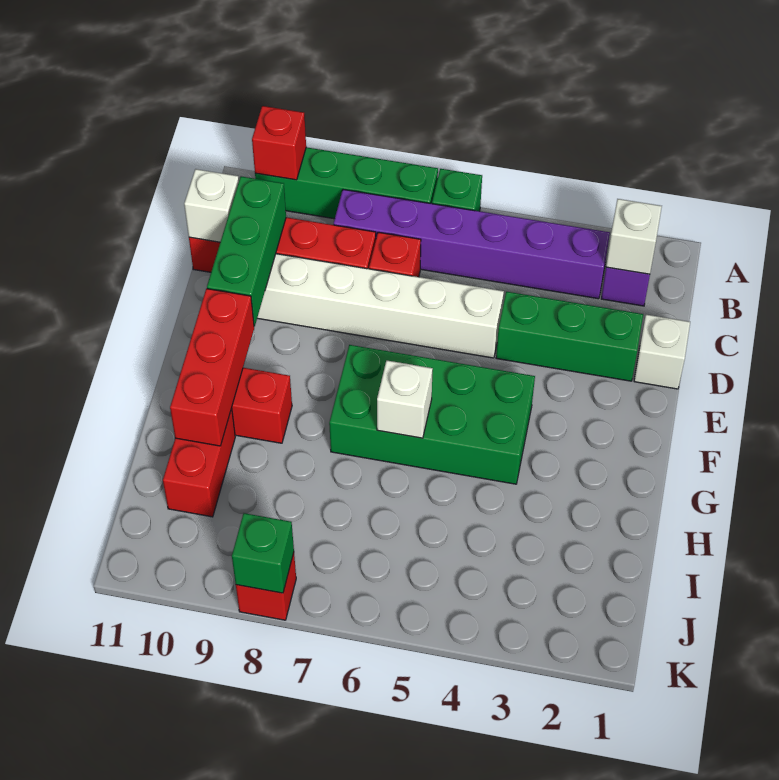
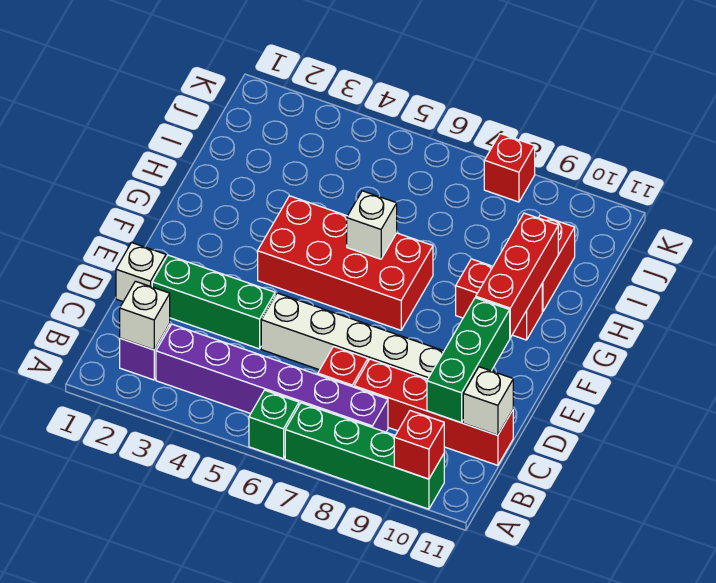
green brick F4:G7 level 1 -> red brick F4:G7 level 1
green brick K8 level 2 -> none

